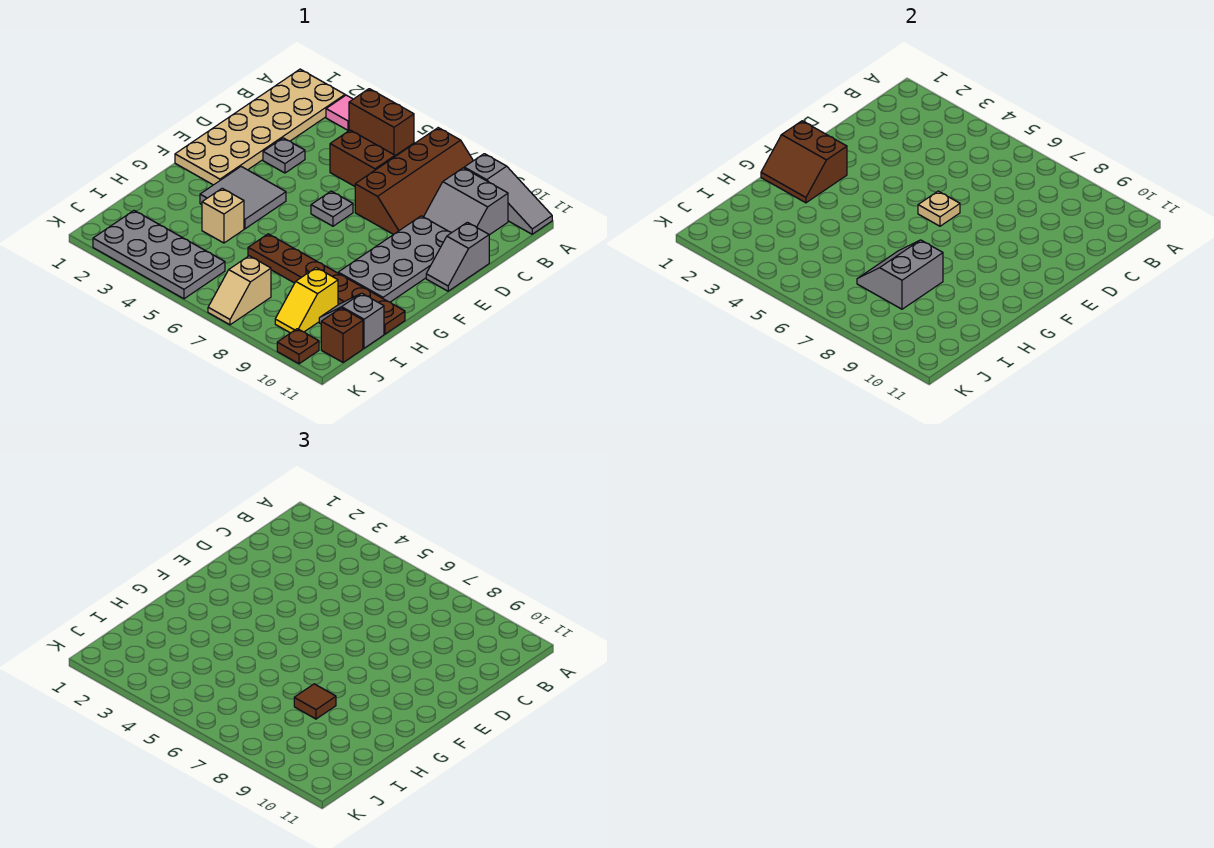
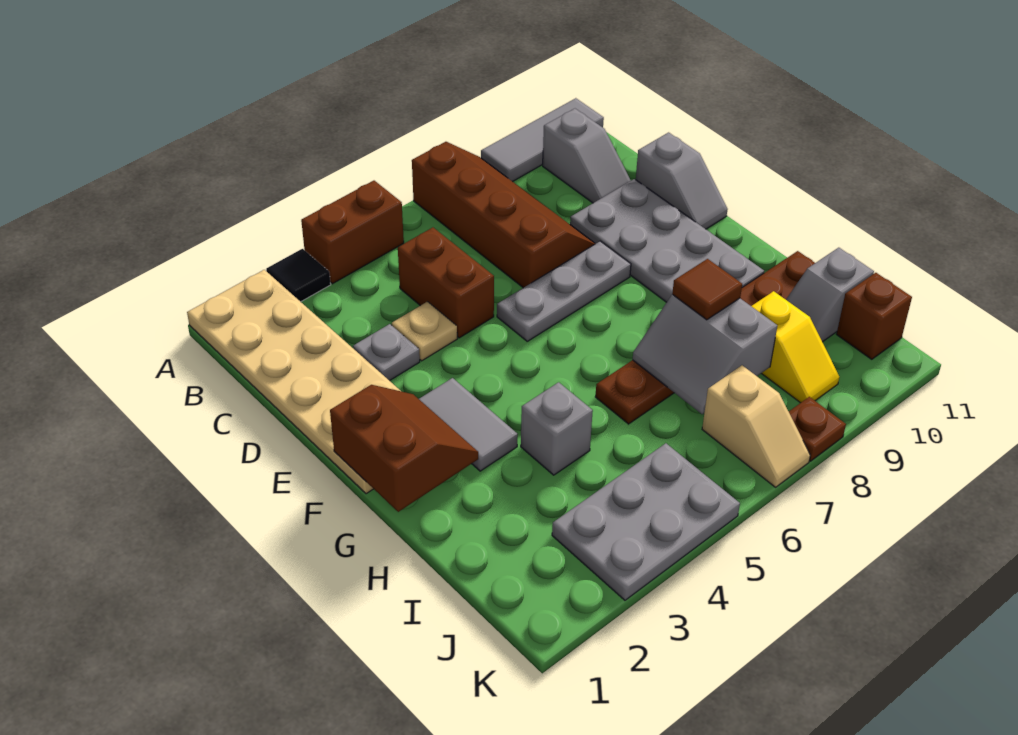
pink tile A3 level 1 -> black tile A3 level 1
grey slope A9:A11 level 1 top 9 -> grey tile A9:A11 level 1
grey slope B9:C10 level 1 top B -> grey slope B10:C10 level 1 top B
brown brick C5:C6 level 1 -> brown brick C5:D5 level 1
grey plate E6 level 1 -> grey plate E6:E8 level 1
tan plate E6 level 2 -> tan plate D4 level 1
brown slope F1:G2 level 2 top F -> brown slope F1:G2 level 2 top 1
grey tile F3:G4 level 1 -> grey tile F3:G3 level 1
tan brick H4 level 1 -> grey brick H4 level 1
grey plate J2:K5 level 1 -> grey plate J3:K5 level 1
brown plate K10 level 1 -> brown plate K8 level 1

